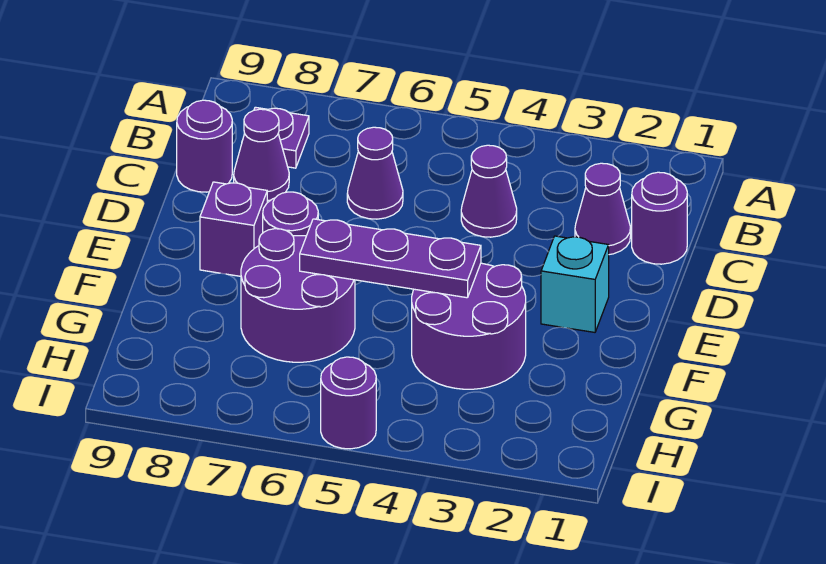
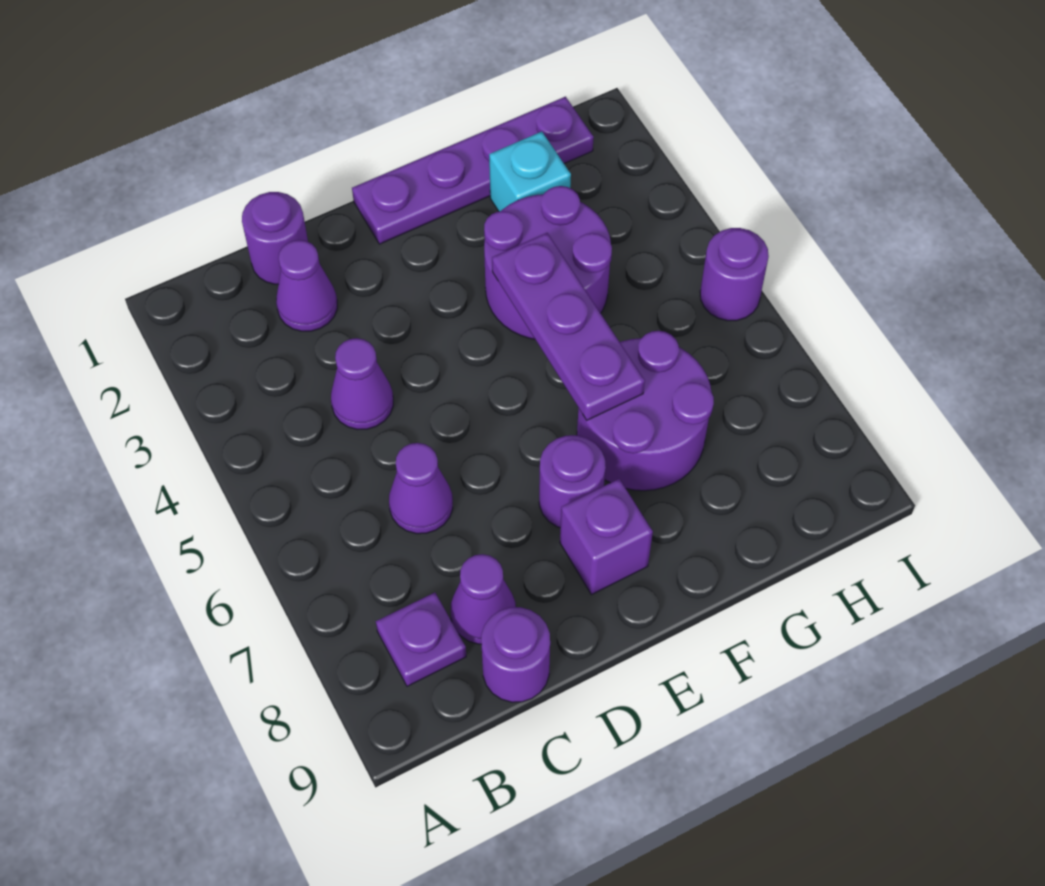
none -> purple plate E1:H1 level 1
cyan brick E2 level 1 -> cyan brick G2 level 1

